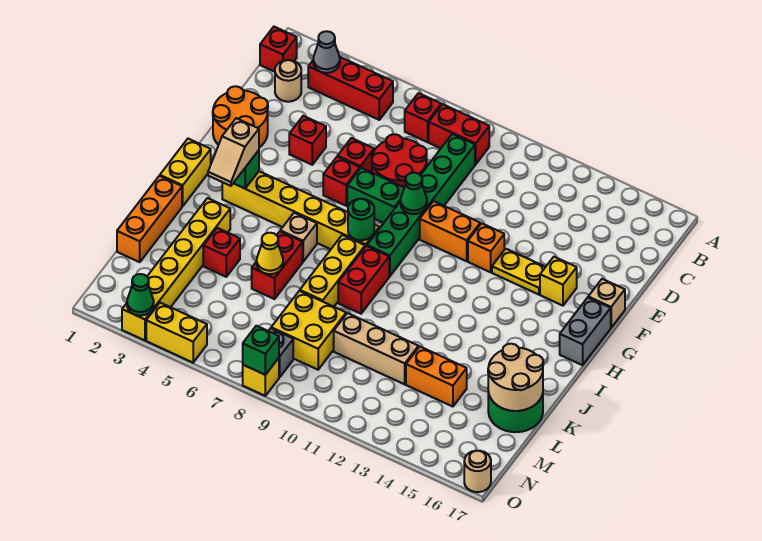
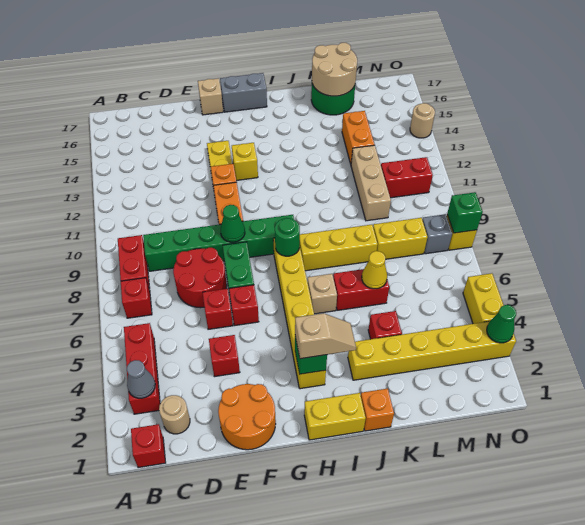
yellow brick F15 level 1 -> yellow brick G13 level 1
red brick I9:J9 level 1 -> red brick M11:N11 level 1
orange brick J1:L1 level 1 -> orange brick J1 level 1
yellow brick L8:M9 level 1 -> yellow brick L8:M8 level 1
tan round brick O17 level 1 -> tan round brick O14 level 1

